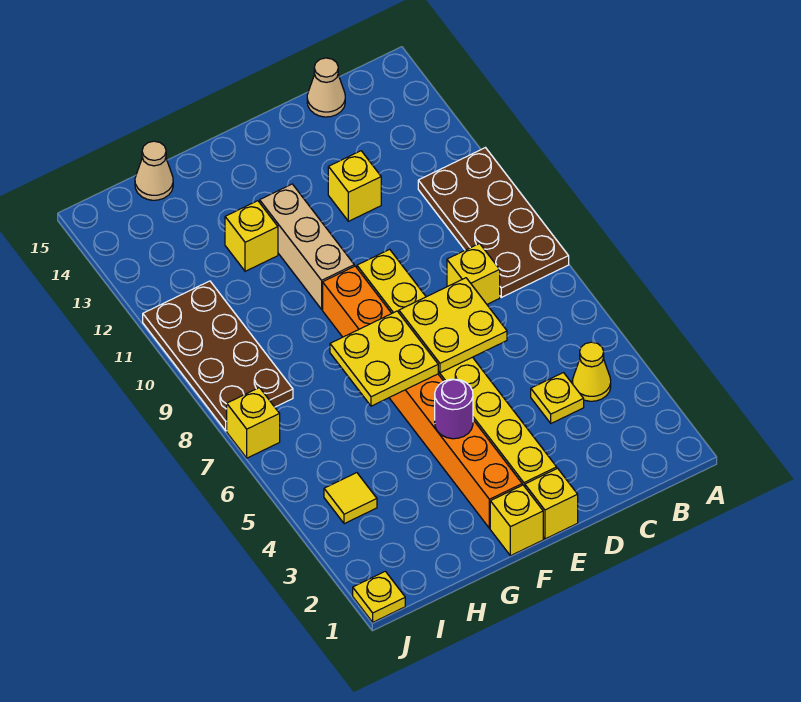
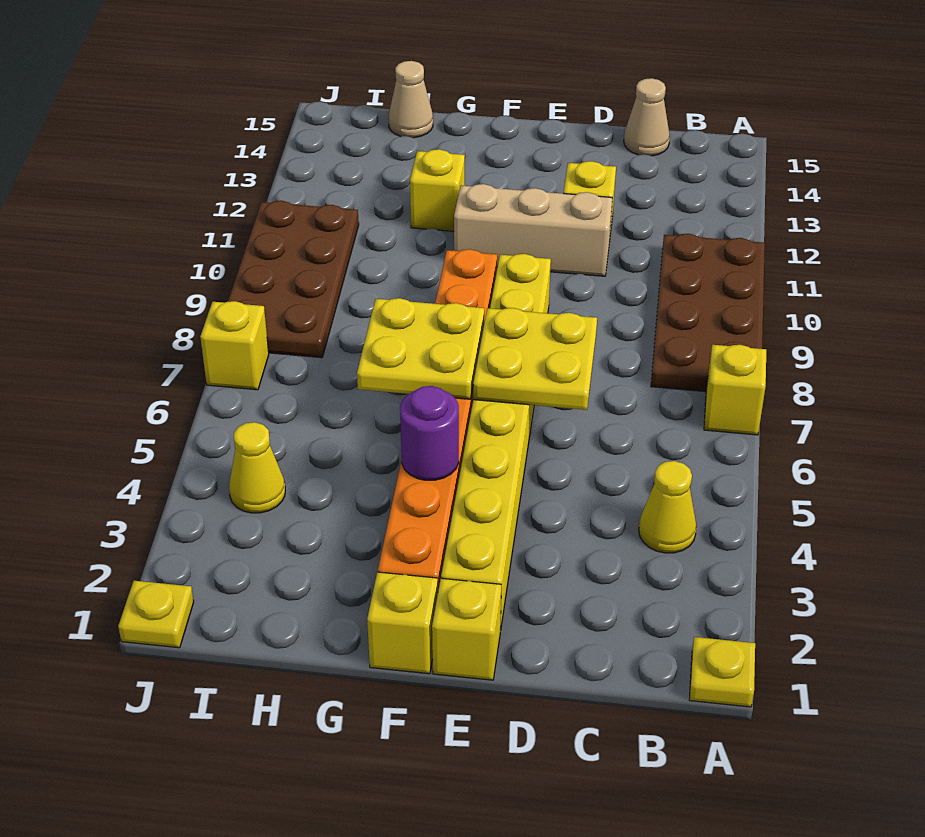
yellow plate C4 level 1 -> yellow plate A1 level 1
yellow brick C8 level 1 -> yellow brick A7 level 1
tan brick F10:F12 level 1 -> tan brick D11:F11 level 1
yellow tile I4 level 1 -> yellow cone I4 level 1

